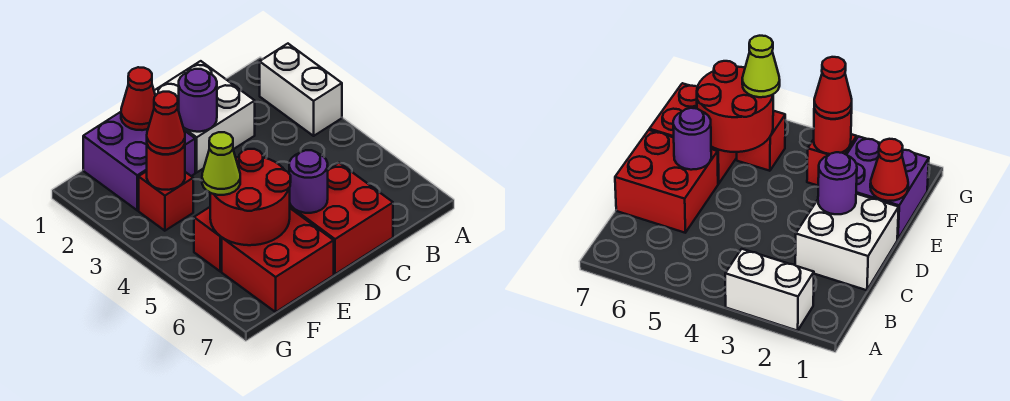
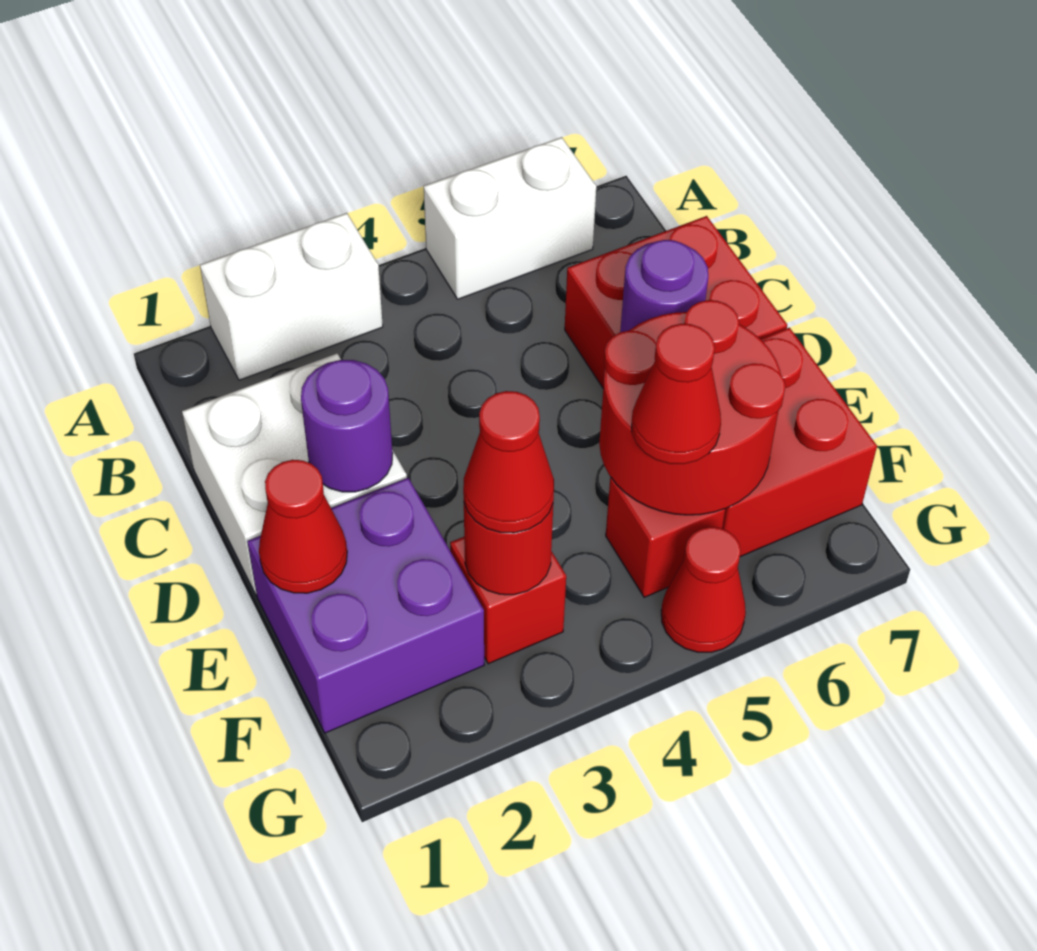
none -> white brick A5:A6 level 1
lime cone F5 level 3 -> red cone F5 level 3
none -> red cone G5 level 1

